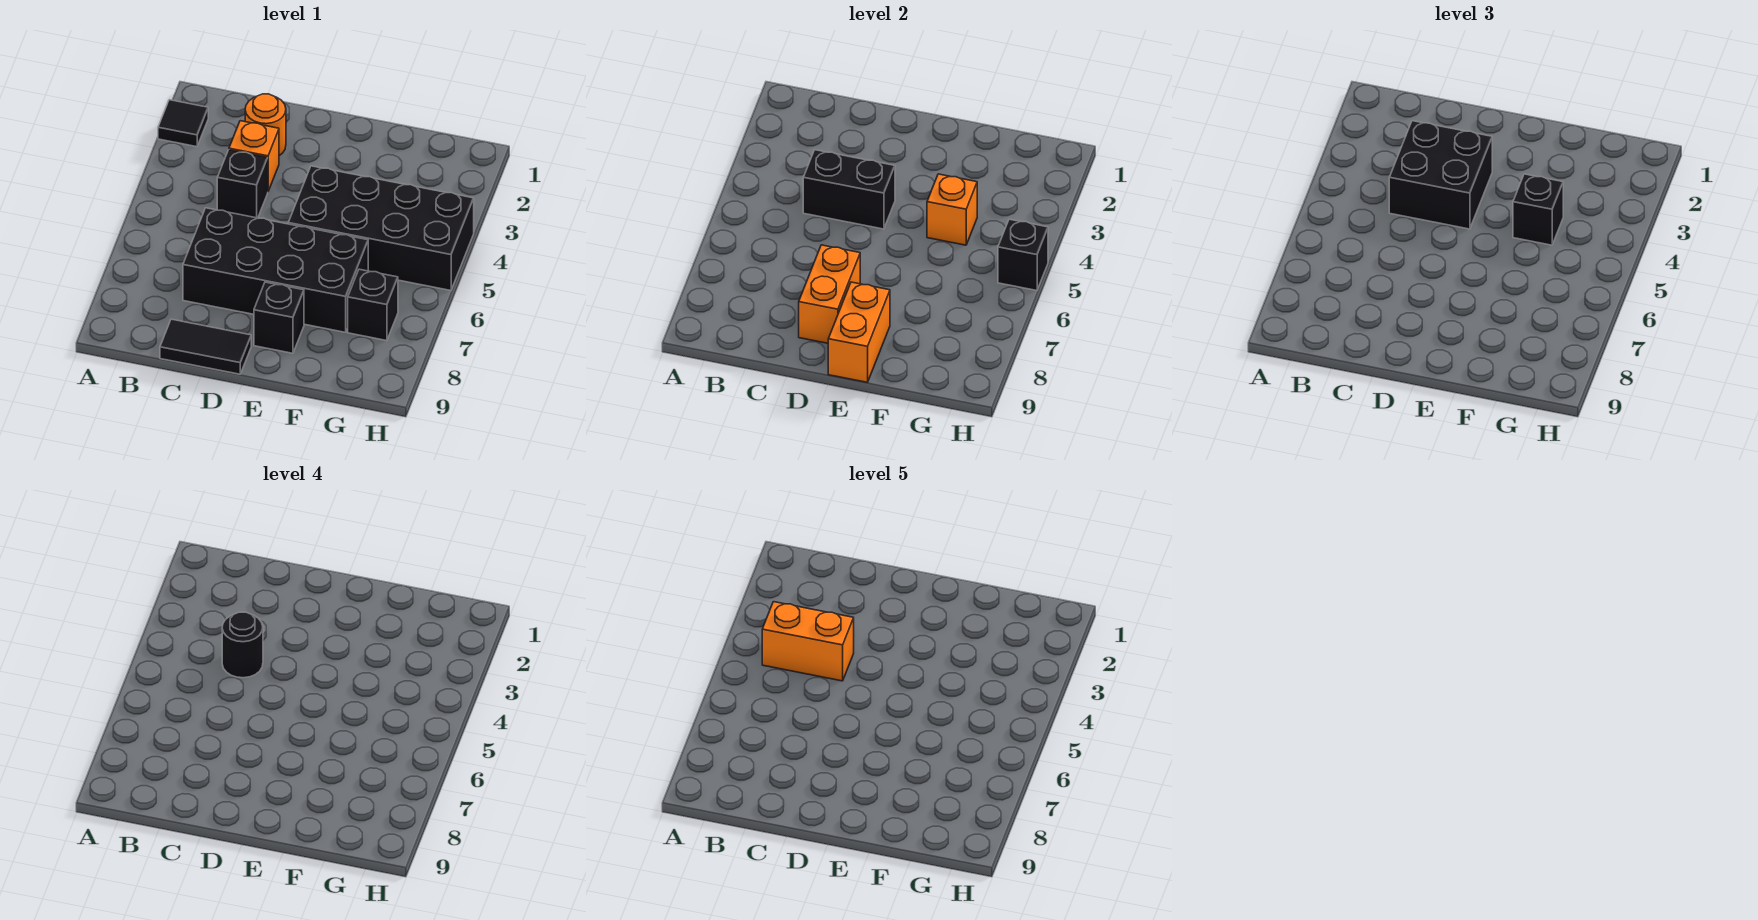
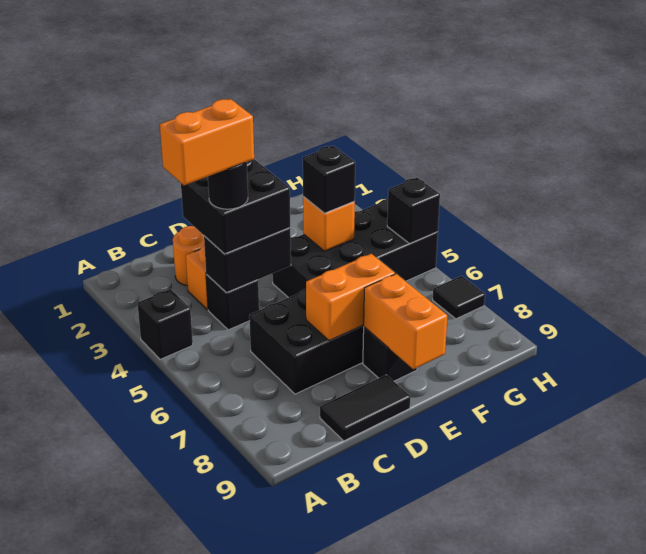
black tile A2 level 1 -> black tile H7 level 1
orange brick D7:D8 level 2 -> orange brick D7:E7 level 2
black brick G7 level 1 -> black brick A4 level 1

